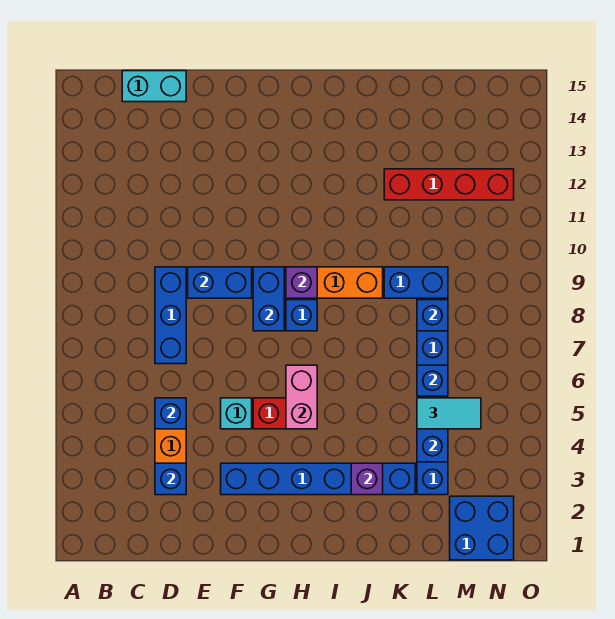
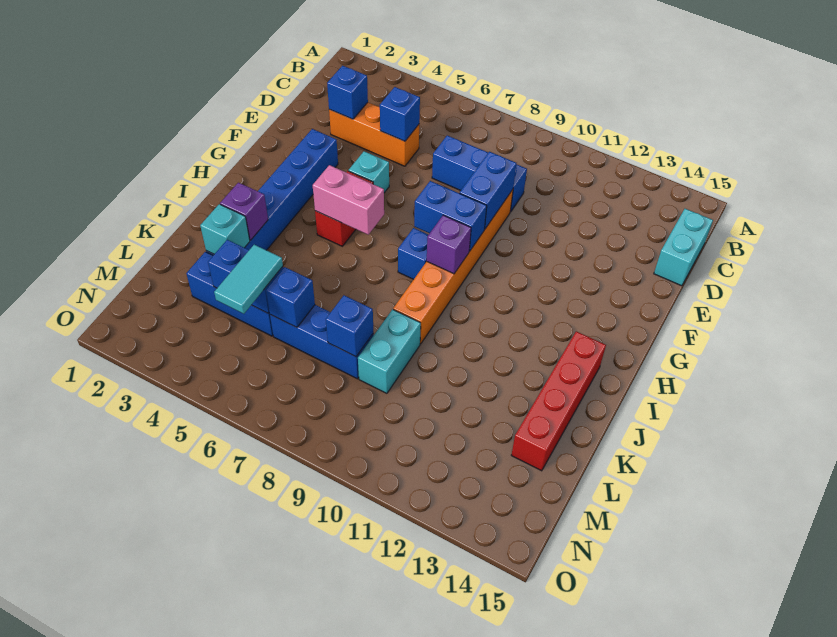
none -> cyan brick K3 level 2
blue brick K9:L9 level 1 -> cyan brick K9:L9 level 1
red brick K12:N12 level 1 -> red brick I14:L14 level 1
blue brick M1:N2 level 1 -> none

